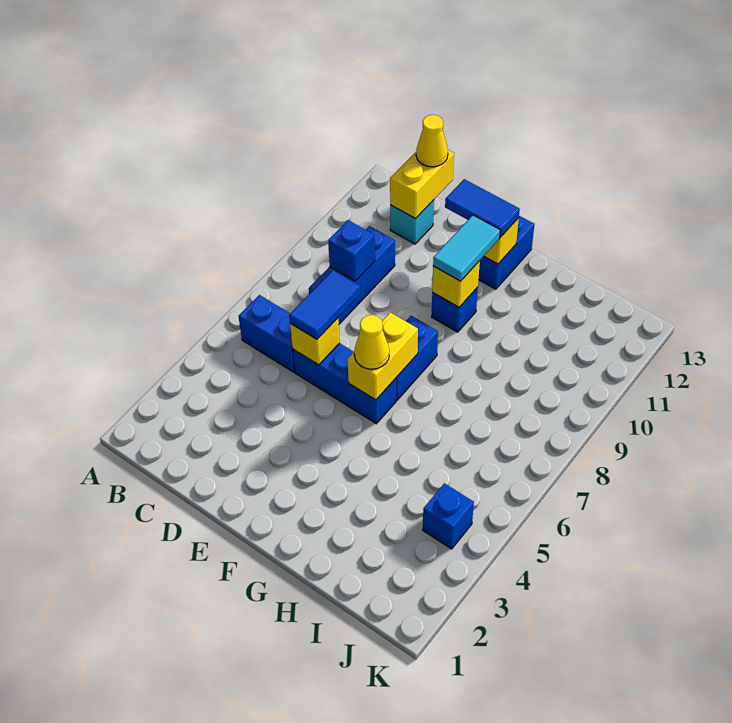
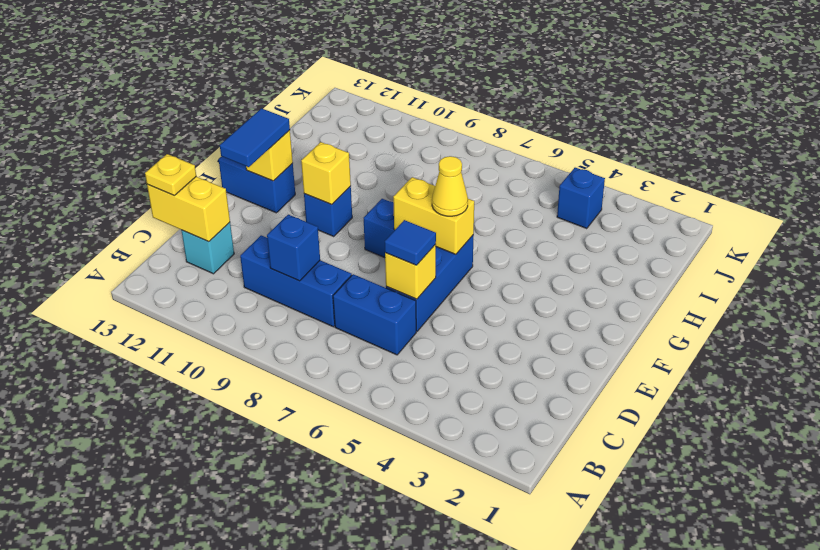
blue brick B6:C6 level 1 -> blue brick C6:C7 level 1
yellow cone C13 level 3 -> yellow plate C13 level 3
blue tile D6:D7 level 3 -> blue tile D6 level 3
cyan tile F10:F11 level 3 -> none

